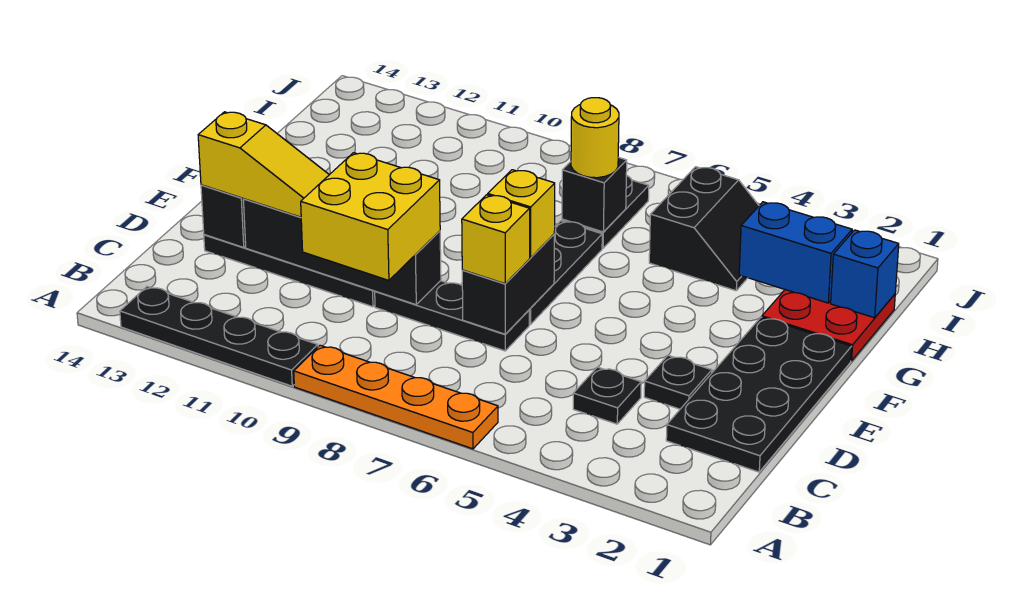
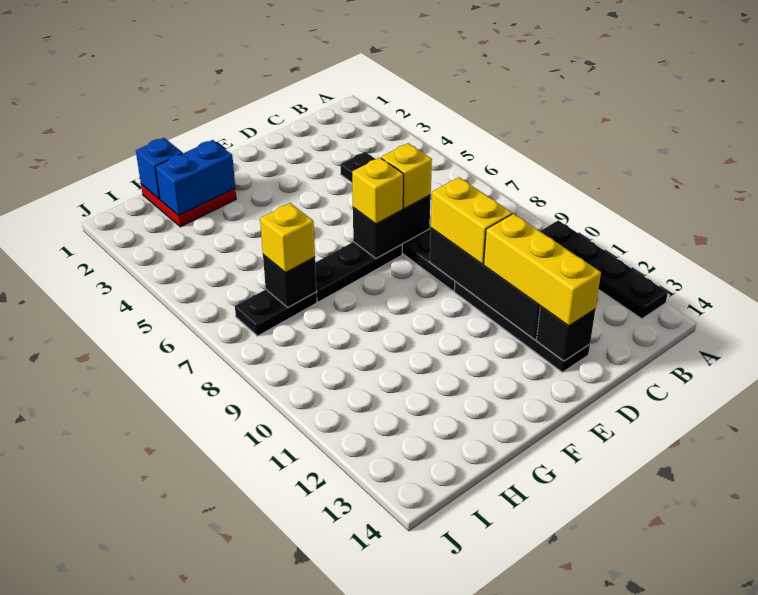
orange plate A6:A9 level 1 -> none
black plate C1:F2 level 1 -> none
yellow brick C9:D10 level 3 -> yellow brick D9:D10 level 3
black plate D3 level 1 -> none
yellow slope D11:D13 level 3 top 13 -> yellow brick D11:D13 level 3
blue brick H2:H3 level 2 -> blue brick G2:H2 level 2
black slope H4:I5 level 1 top 5 -> none
yellow round brick H7 level 3 -> yellow brick H7 level 3

